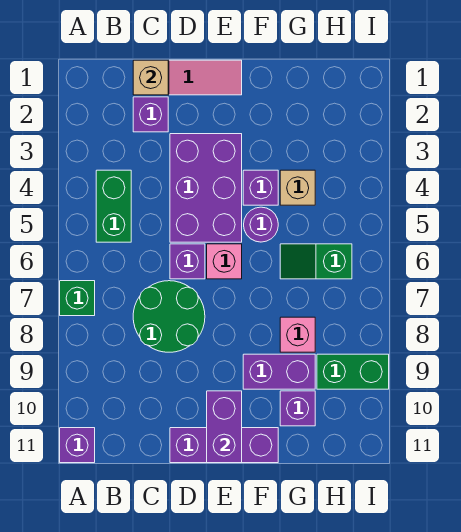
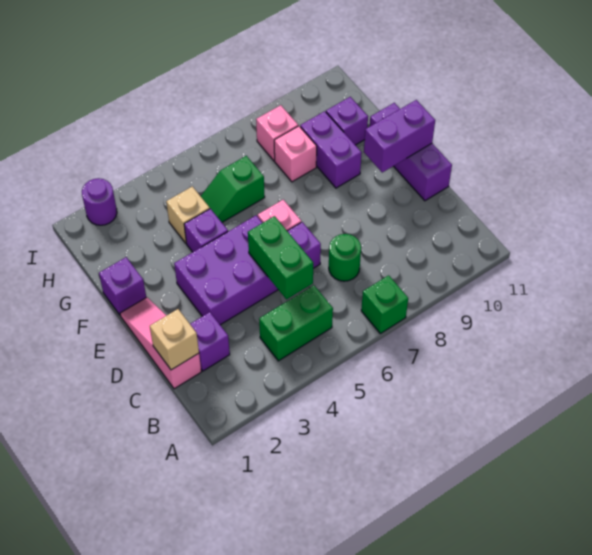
purple brick A11 level 1 -> purple brick F1 level 1
green round brick C7:D8 level 1 -> green round brick C7 level 1
purple round brick F5 level 1 -> purple round brick I2 level 1
green slope G6:H6 level 1 top H -> green slope G5:G6 level 1 top 6
none -> pink brick H8 level 1
green brick H9:I9 level 1 -> green brick C5:D5 level 2

